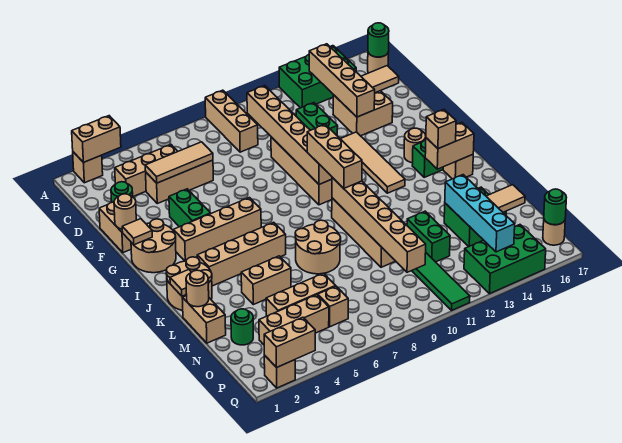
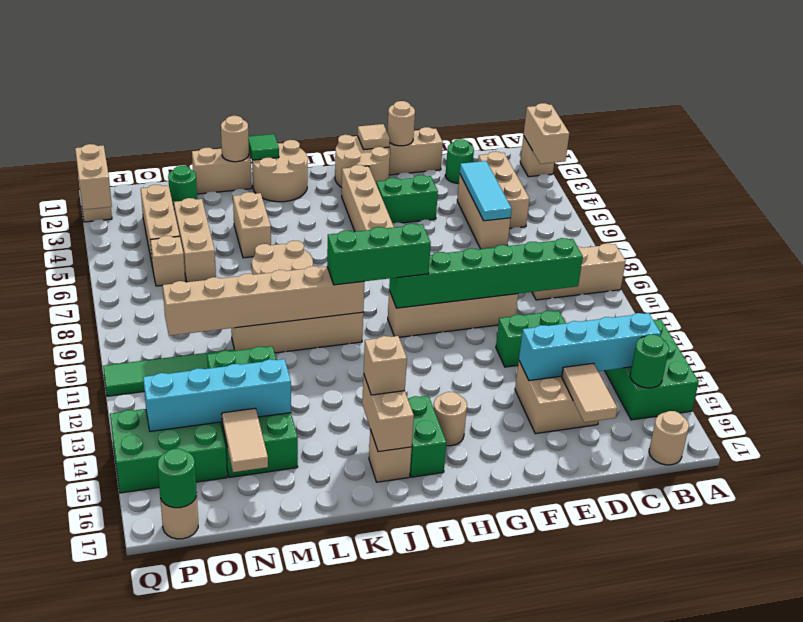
tan brick B14:E14 level 2 -> cyan brick B14:E14 level 2
green round brick B17 level 2 -> green round brick B15 level 2
tan brick C10:H10 level 2 -> green brick C10:H10 level 2
tan tile D4:D6 level 2 -> cyan tile D4:D6 level 2
tan tile F13:I13 level 1 -> none
tan brick H10:J10 level 3 -> green brick H10:J10 level 3
tan brick J3:J6 level 1 -> none
tan tile K1 level 2 -> green tile K1 level 2
green brick P13:Q15 level 1 -> green brick O14:Q15 level 1

